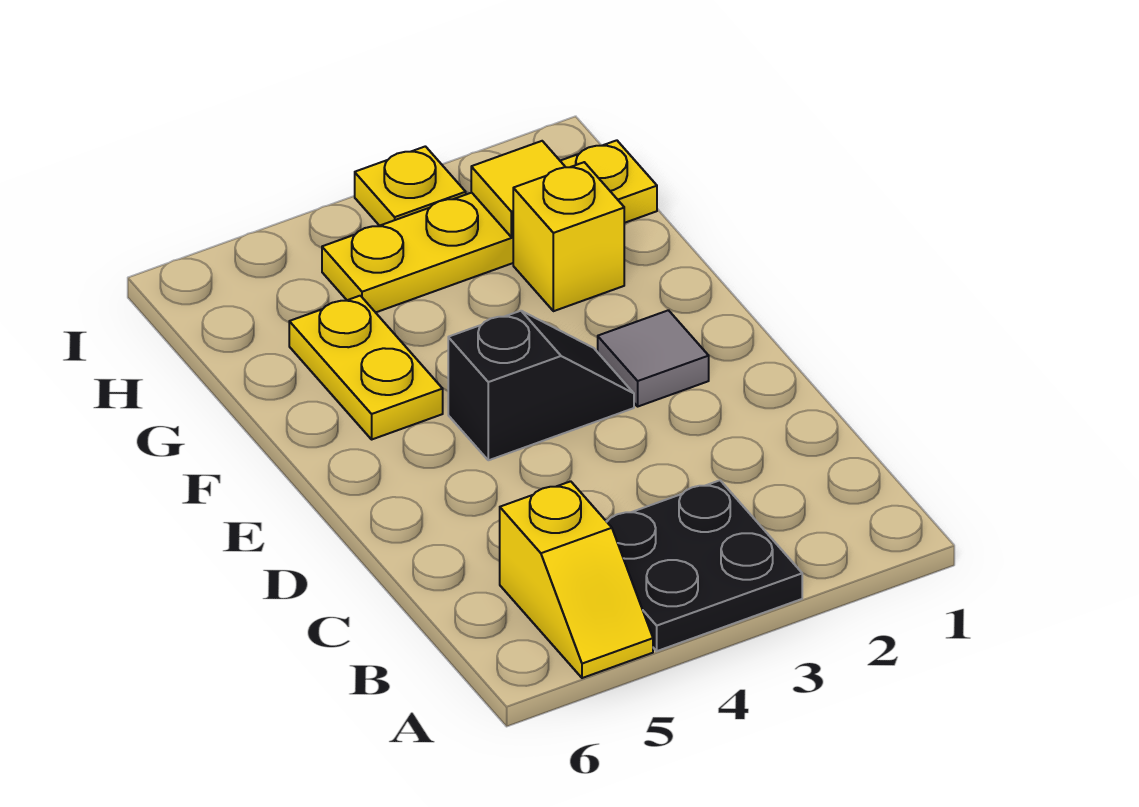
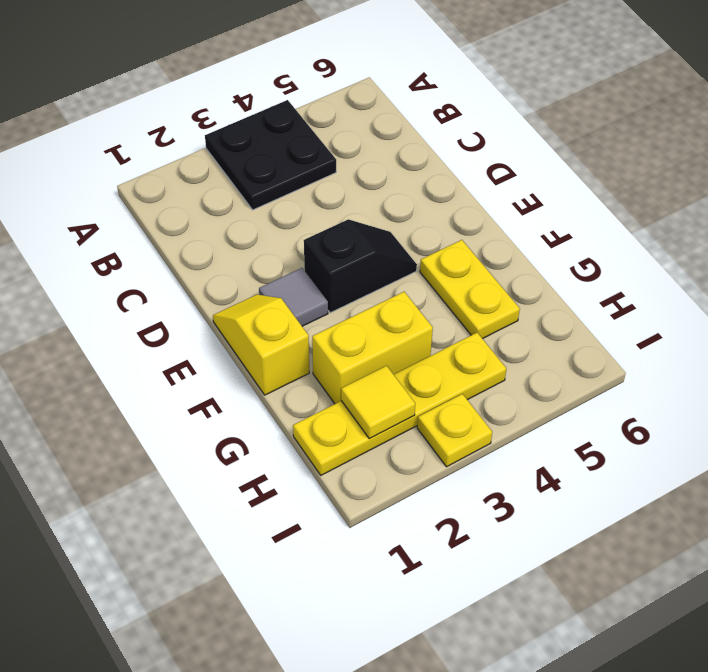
yellow slope A5:B5 level 1 top B -> yellow slope E1:F1 level 1 top F
black slope E3:E4 level 1 top 4 -> black slope E3:E4 level 1 top 3
yellow brick G2 level 1 -> yellow brick G2:G3 level 1

